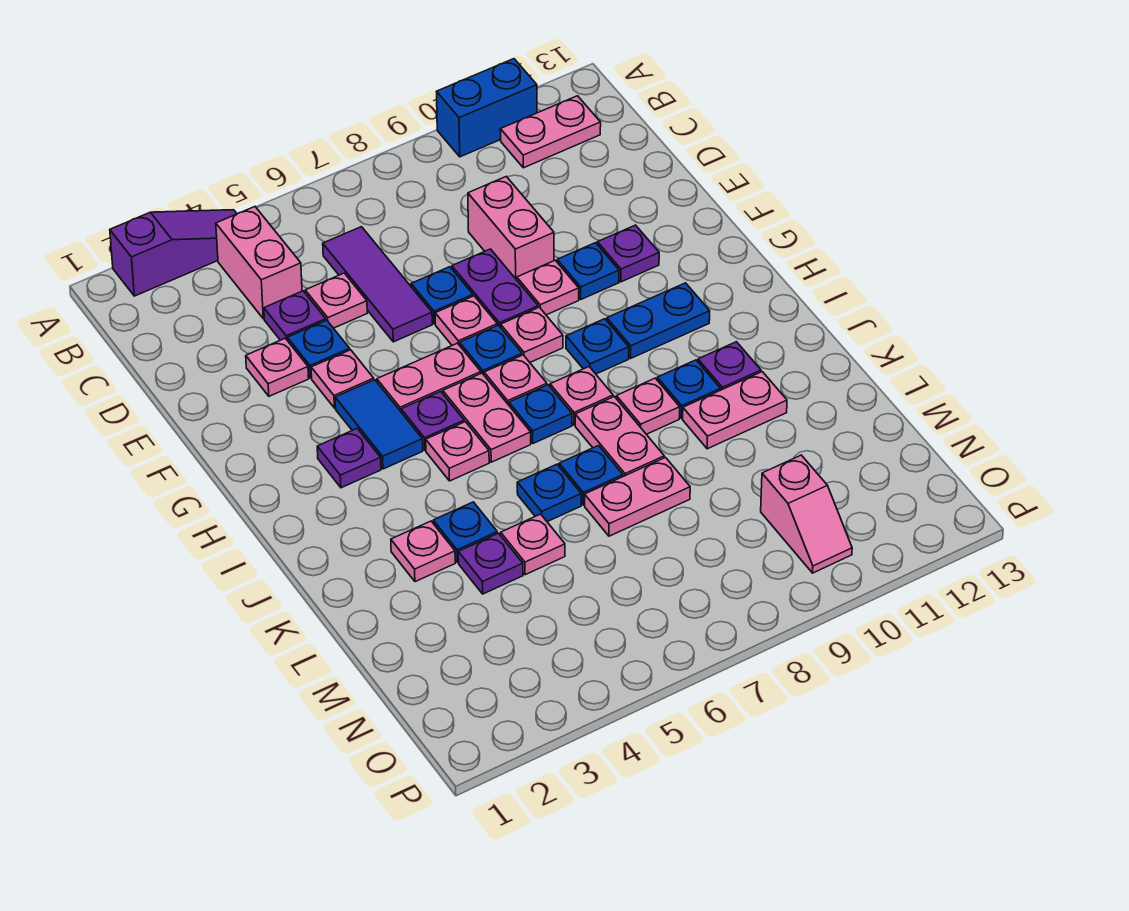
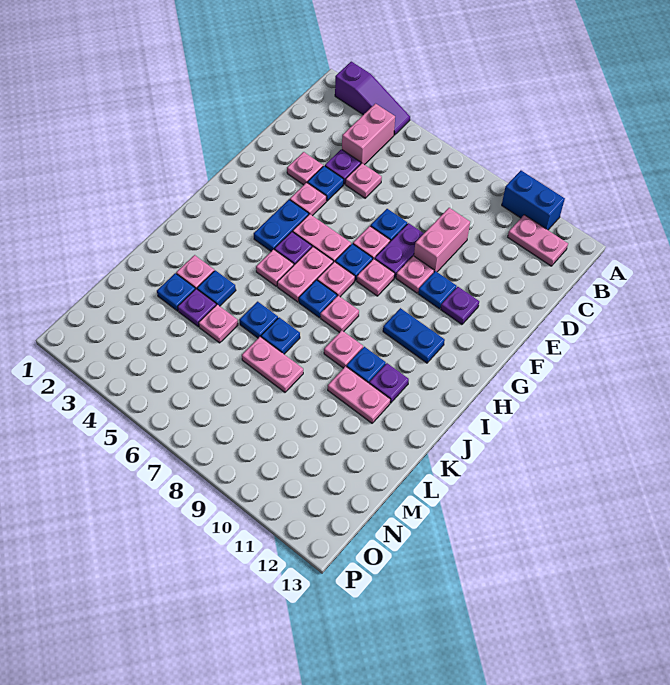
purple tile C6:E6 level 1 -> none
blue tile G4:H4 level 1 -> blue plate G4:H4 level 1
purple plate H3 level 1 -> none
blue plate H9 level 1 -> blue plate L3 level 1
pink plate J8:K8 level 1 -> none
pink slope N10:O10 level 1 top N -> none

